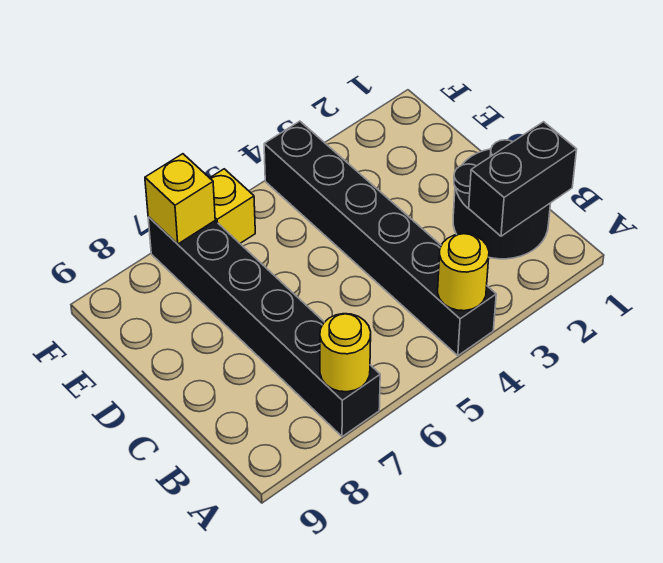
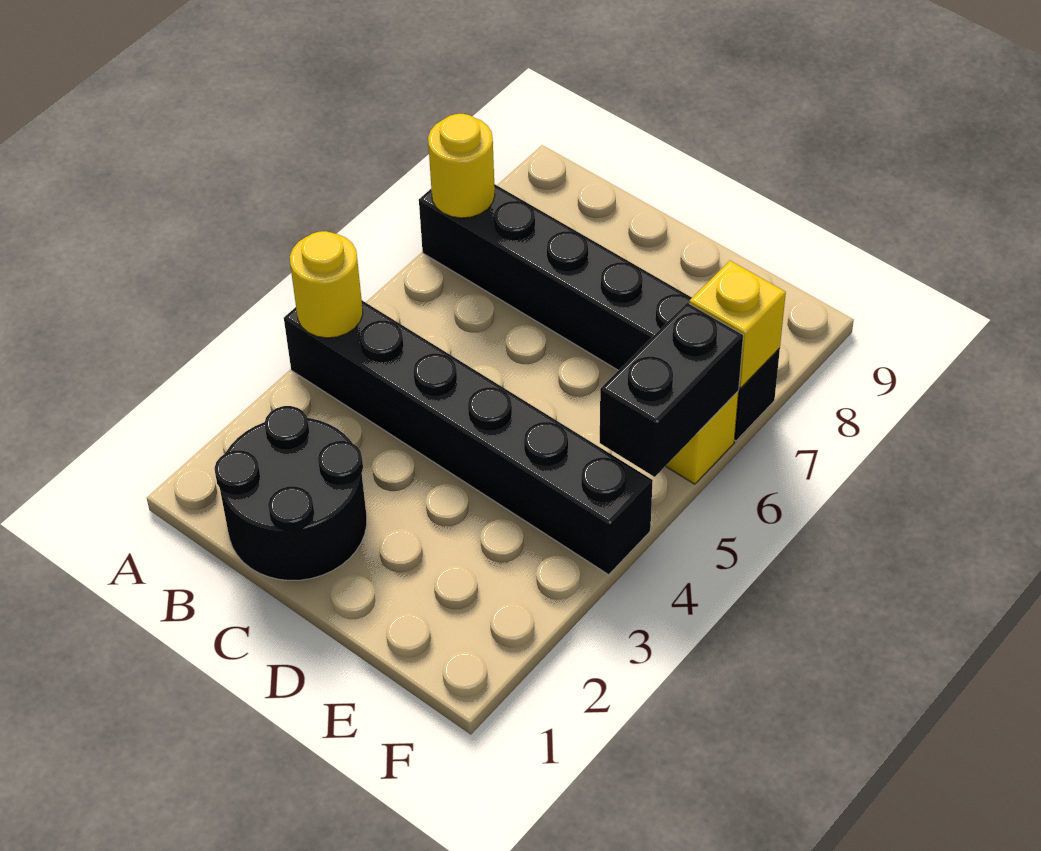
black brick B1:B2 level 2 -> black brick F5:F6 level 2

